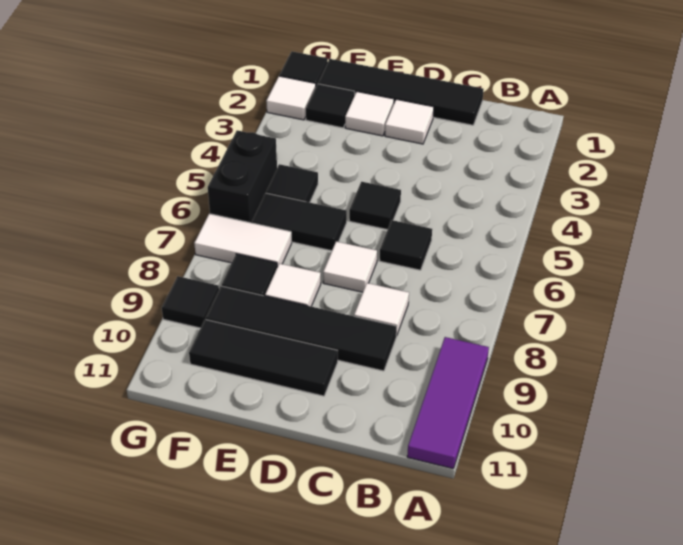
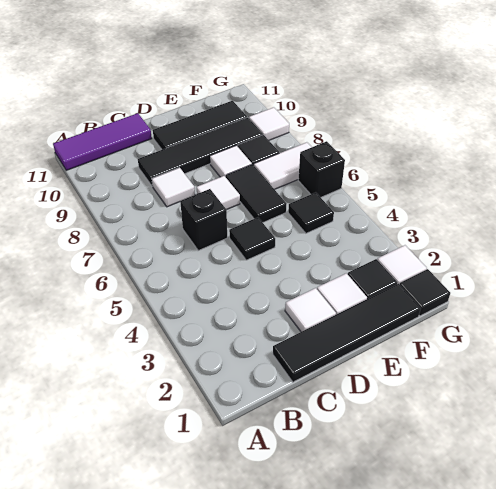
purple tile A9:A11 level 1 -> purple tile A11:C11 level 1
black tile C6 level 1 -> black brick C6 level 1
black tile E6:F6 level 1 -> black tile E6:E7 level 1
black brick G5:G6 level 1 -> black brick G6 level 1
black tile G9 level 1 -> white tile G9 level 1

